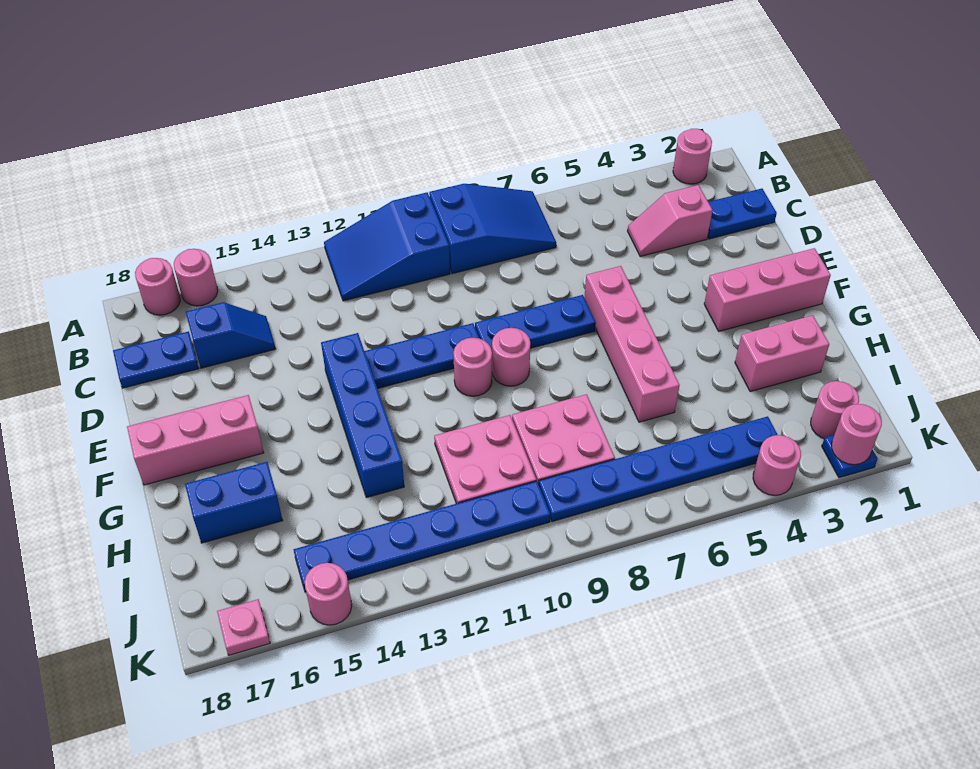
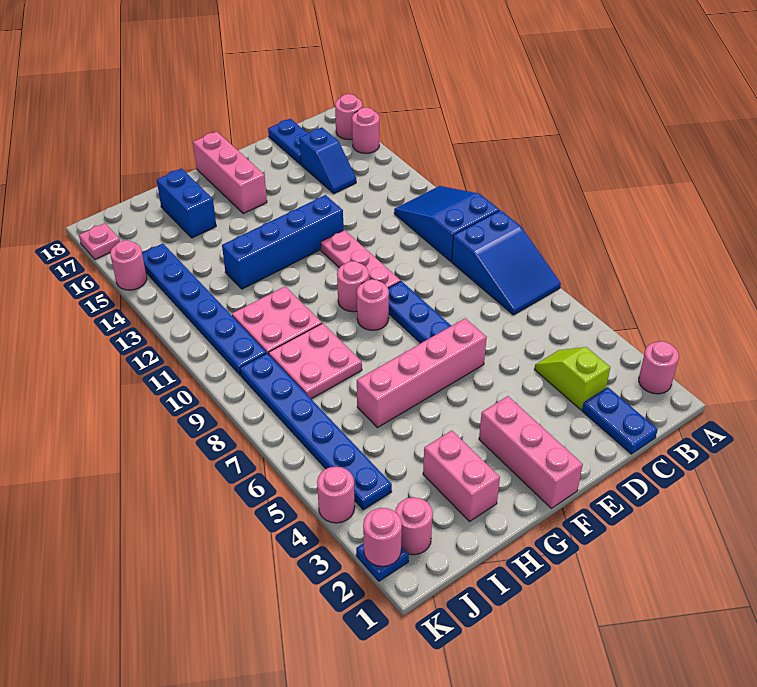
pink slope C3:C4 level 1 top 3 -> lime slope C3:C4 level 1 top 3
blue plate E10:E12 level 1 -> pink plate E10:E12 level 1

